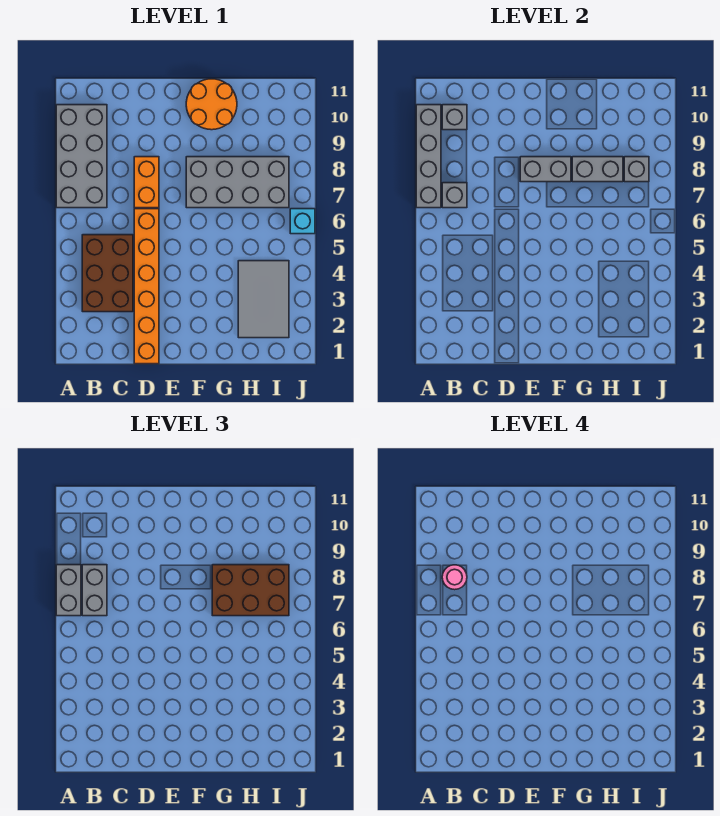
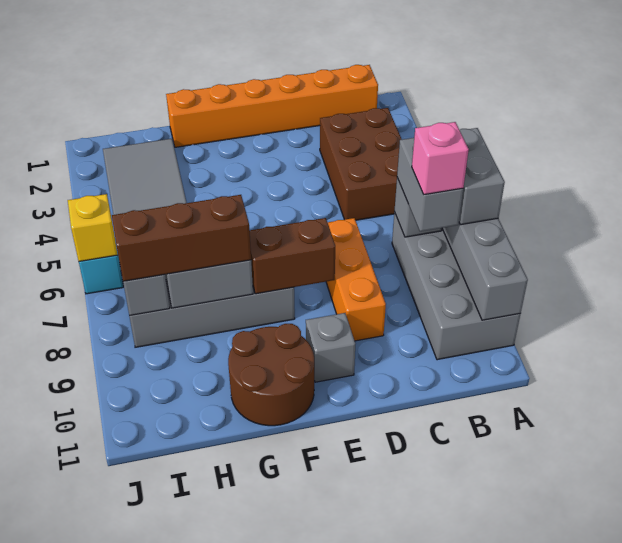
pink round brick B8 level 4 -> pink brick B8 level 4
grey brick B10 level 2 -> grey brick E10 level 1
orange brick D1:D6 level 1 -> orange brick B1:G1 level 1
orange brick D7:D8 level 1 -> orange brick D7:D9 level 1
grey brick E8:F8 level 2 -> brown brick E8:F8 level 2
orange round brick F10:G11 level 1 -> brown round brick F10:G11 level 1
brown brick G7:I8 level 3 -> brown brick G8:I8 level 3
none -> yellow brick J6 level 2

